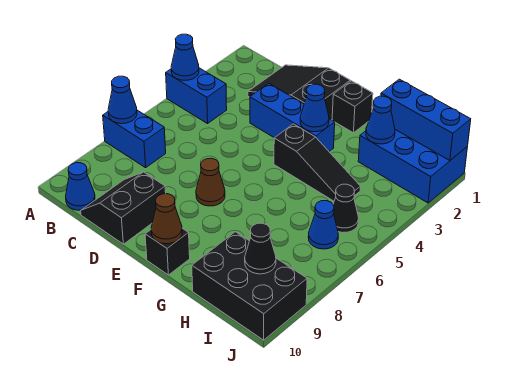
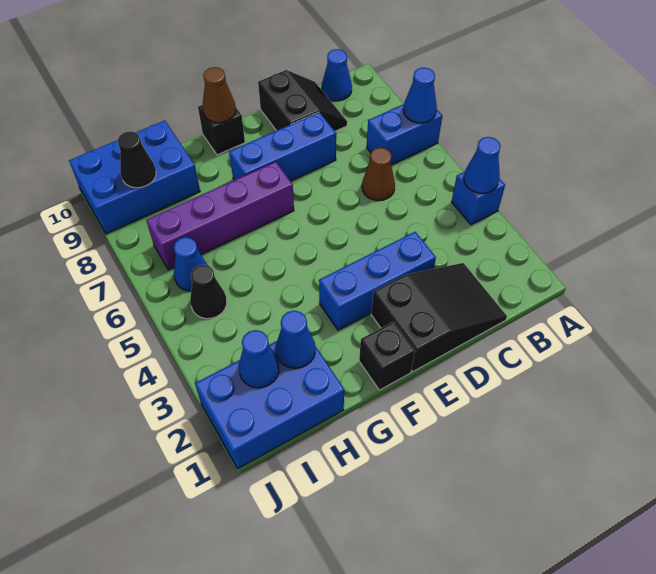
blue brick A4:B4 level 1 -> blue brick A4 level 1
brown cone E7 level 1 -> brown cone C6 level 1
blue cone F3 level 2 -> blue cone I2 level 2
black slope F4:H4 level 1 top F -> none
none -> purple brick F7:I7 level 1
blue brick H1:J1 level 2 -> blue brick D8:F8 level 1
black brick H9:J10 level 1 -> blue brick H9:J10 level 1

